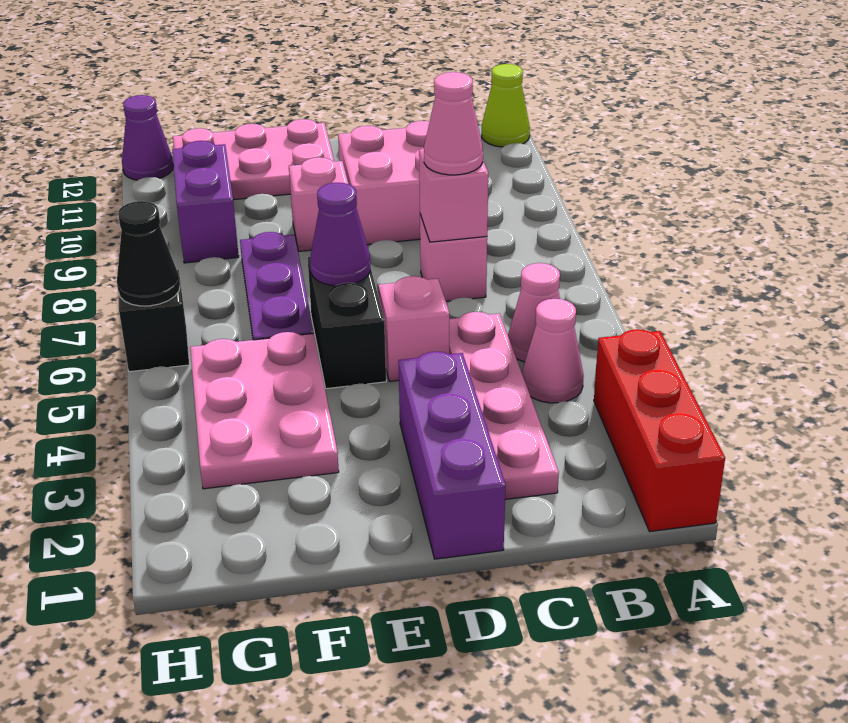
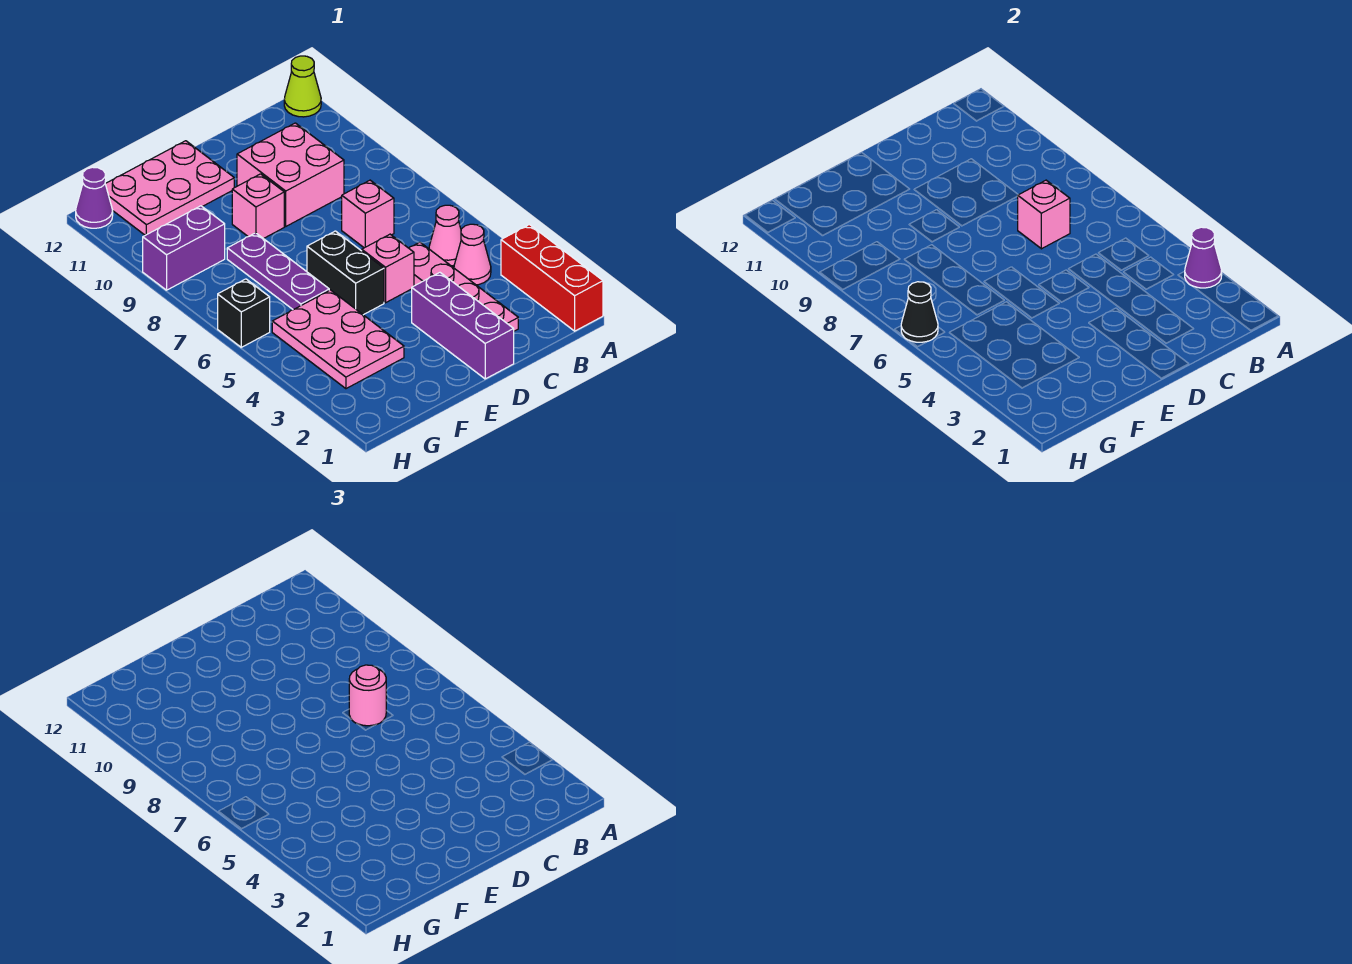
pink cone C7 level 3 -> pink round brick C7 level 3
purple cone E6 level 2 -> purple cone A3 level 2
purple brick G9:G10 level 1 -> purple brick G9:H9 level 1

